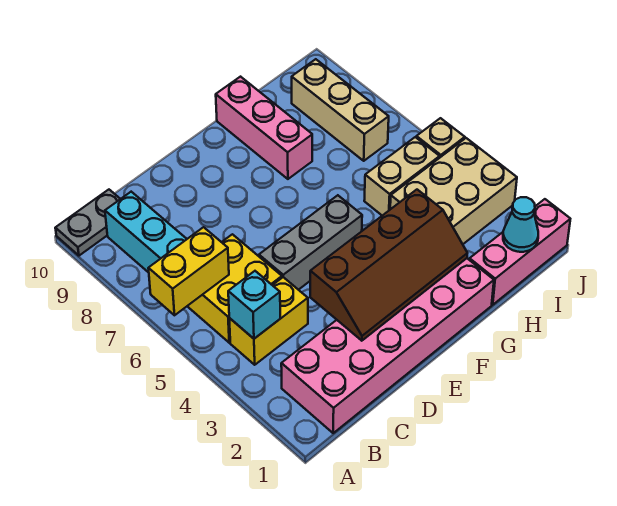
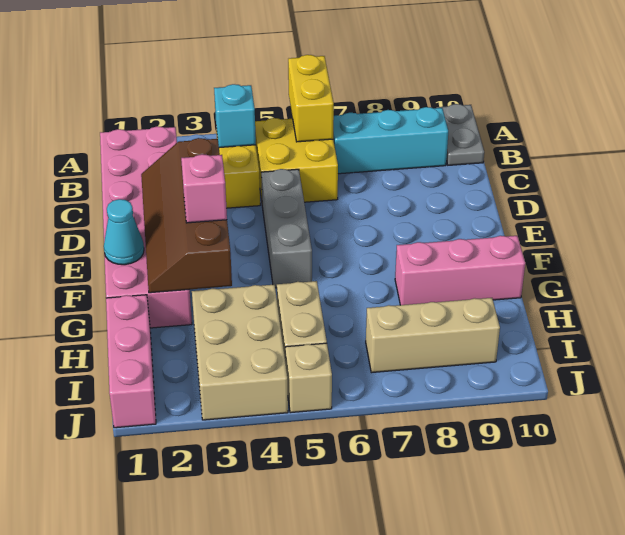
none -> pink brick F3 level 3
cyan cone I1 level 2 -> cyan cone F1 level 2

